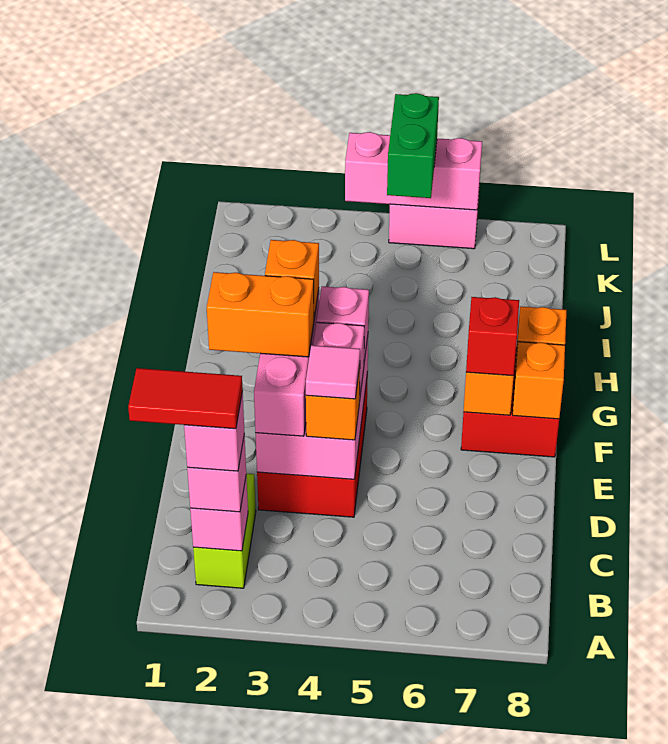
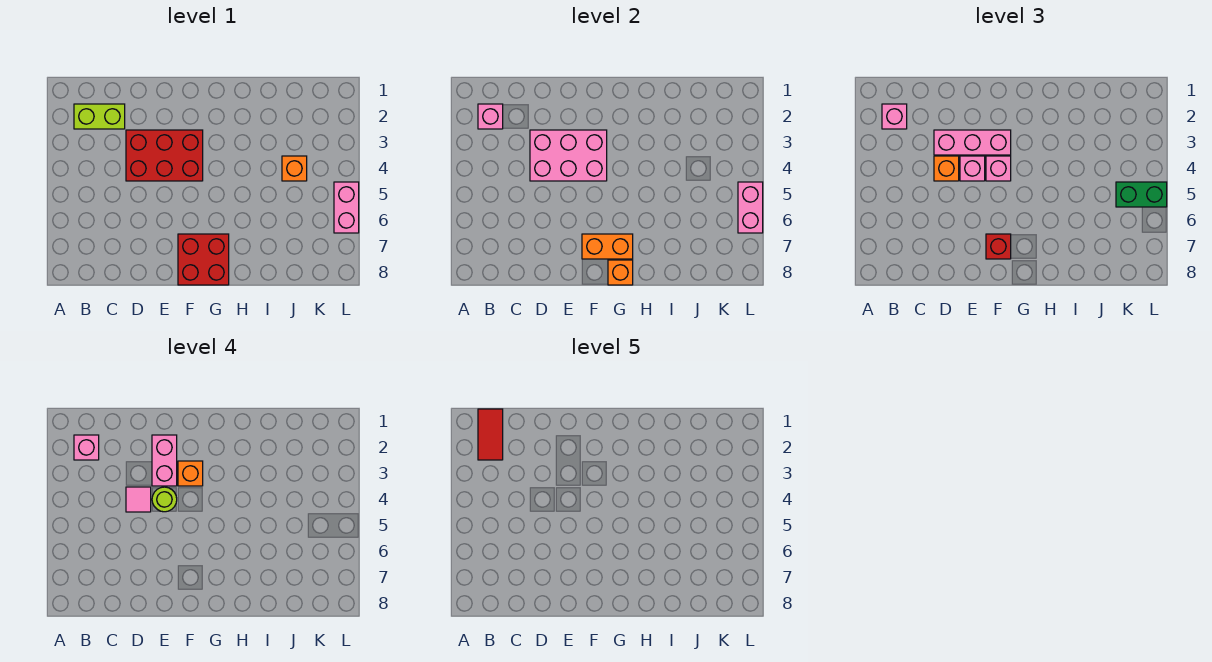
orange brick E2:E3 level 4 -> pink brick E2:E3 level 4
none -> lime round brick E4 level 4
orange brick F8 level 2 -> orange brick J4 level 1
pink brick L4:L6 level 2 -> pink brick L5:L6 level 2

